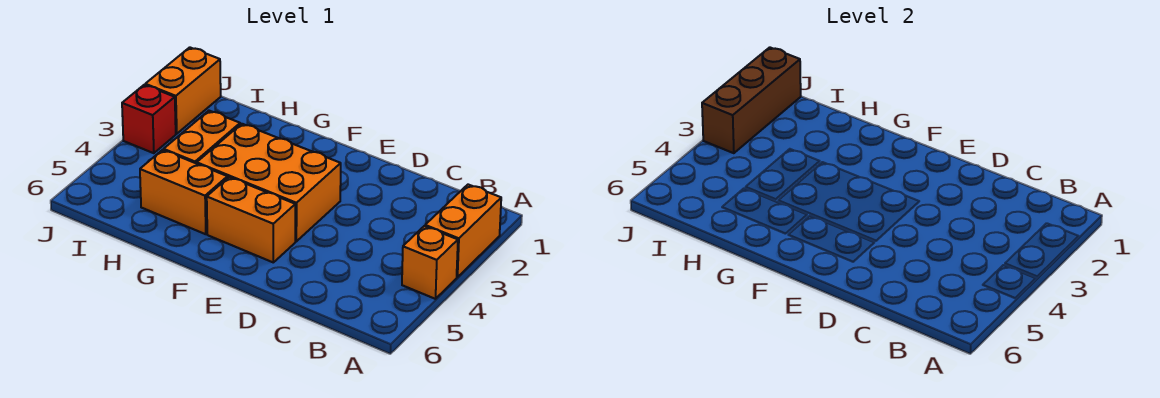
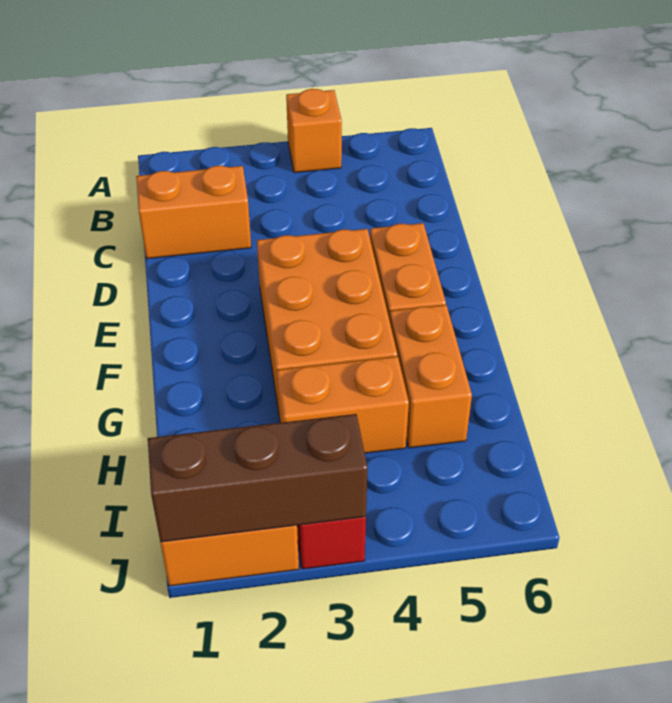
orange brick A2:A3 level 1 -> orange brick C1:C2 level 1

